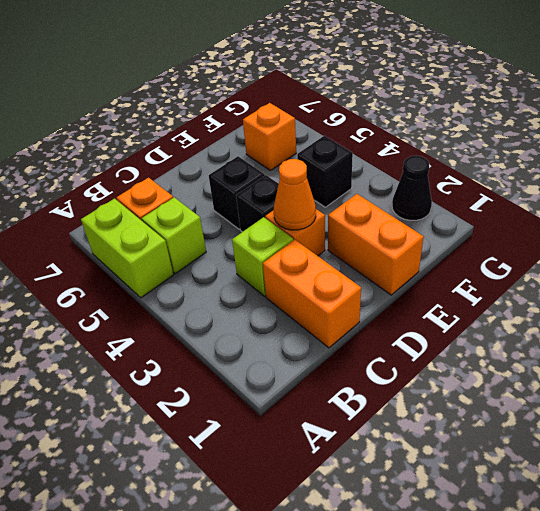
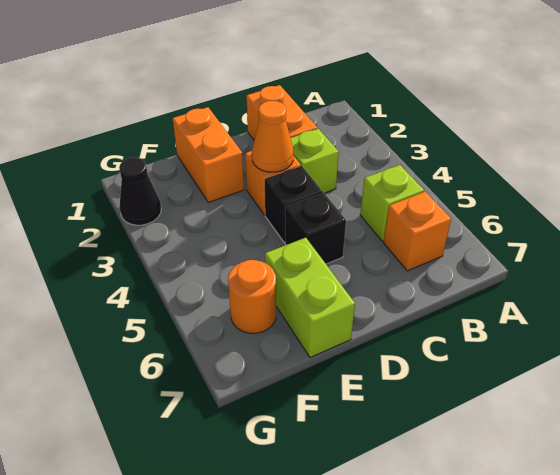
lime brick A5:A6 level 1 -> lime brick E6:E7 level 1
black brick F4 level 1 -> none
orange brick F6 level 1 -> orange round brick F6 level 1

